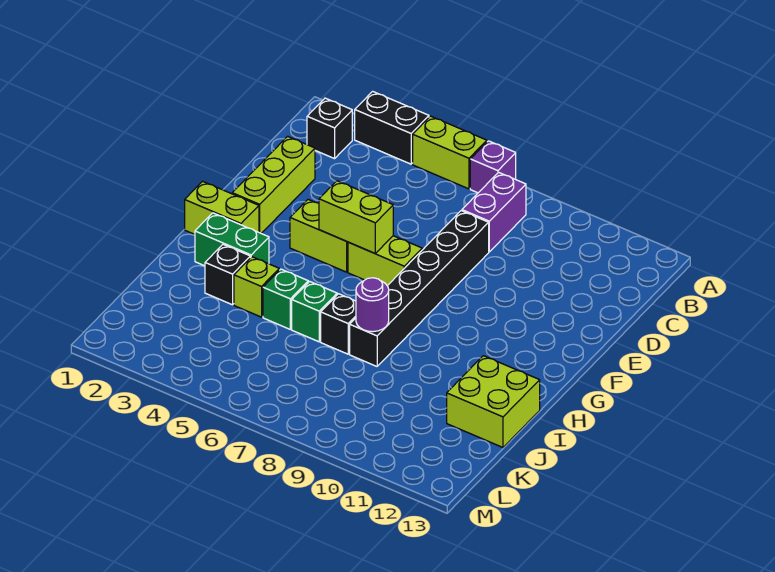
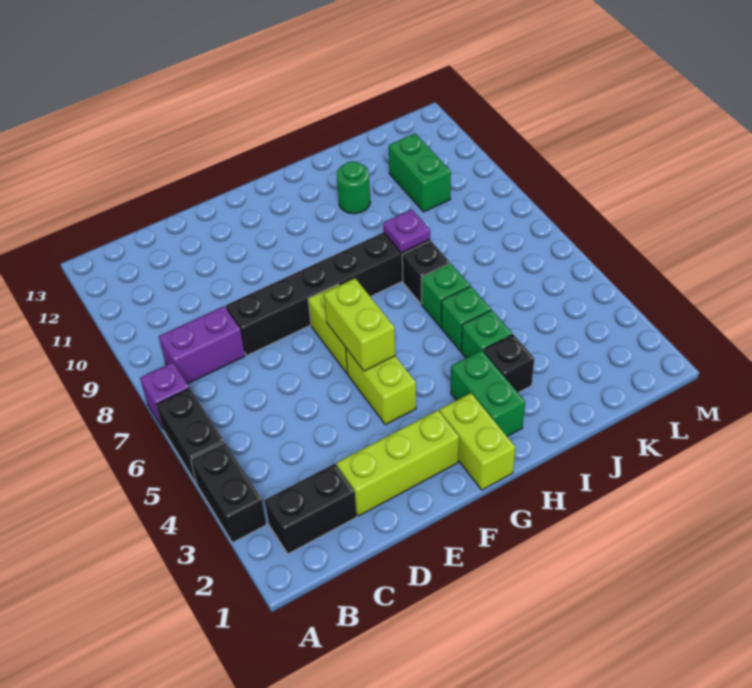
lime brick A5:A6 level 1 -> black brick A5:A6 level 1
black brick B2 level 1 -> black brick B2:C2 level 1
lime brick I4 level 1 -> green brick I4 level 1
purple round brick I8 level 2 -> purple plate I8 level 2
none -> green round brick I11 level 1
lime brick I12:J13 level 1 -> none
none -> green brick K10:K11 level 1

